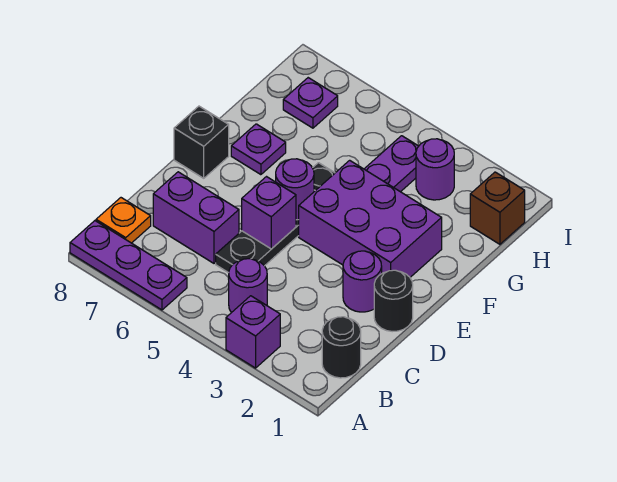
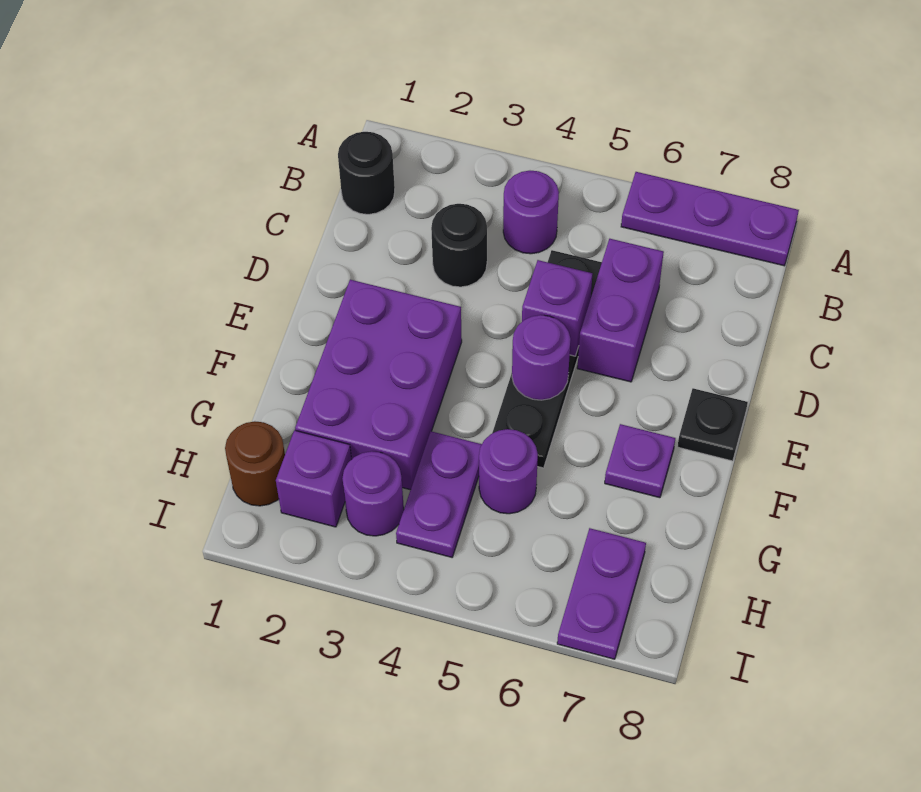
purple brick A3 level 1 -> purple brick H2 level 1
orange plate B8 level 1 -> none
purple brick C6:C7 level 1 -> purple brick C6:D6 level 1
black round brick D1 level 1 -> black round brick C3 level 1
purple round brick D2 level 1 -> purple round brick G5 level 1
purple brick E2:F4 level 1 -> purple brick E2:G3 level 1
black brick E8 level 1 -> black plate E8 level 1
brown brick H1 level 1 -> brown round brick H1 level 1
purple plate H7 level 1 -> purple plate H7:I7 level 1

